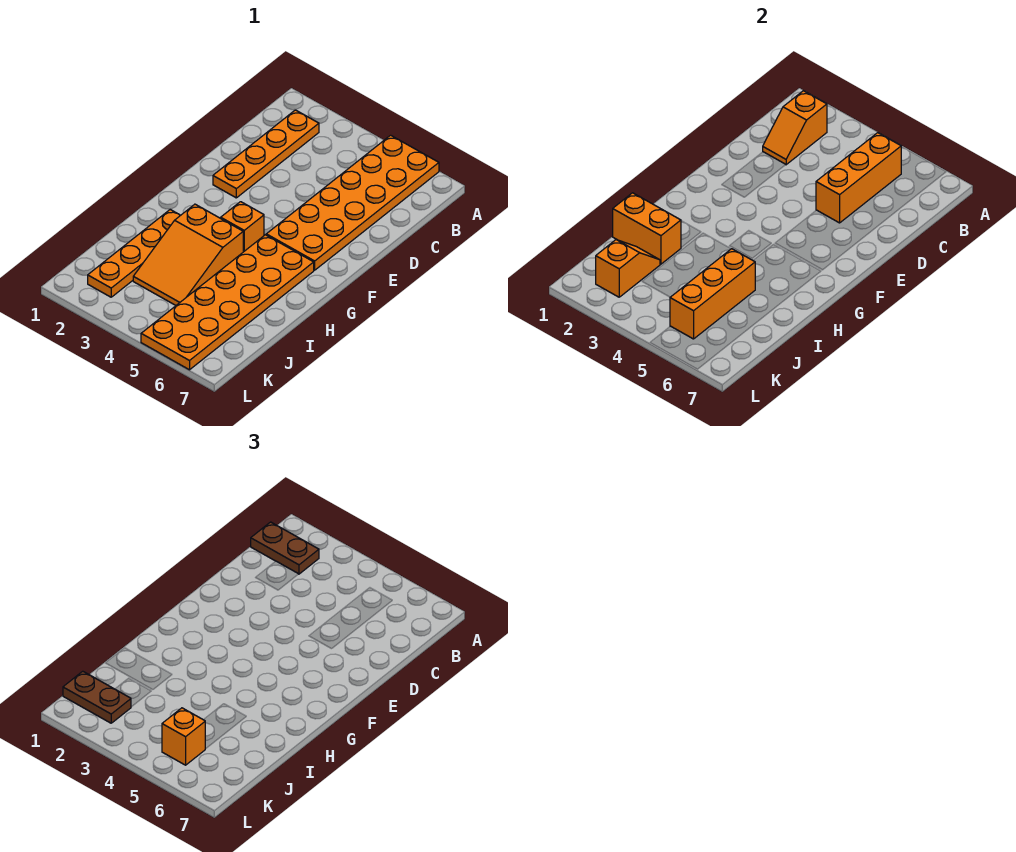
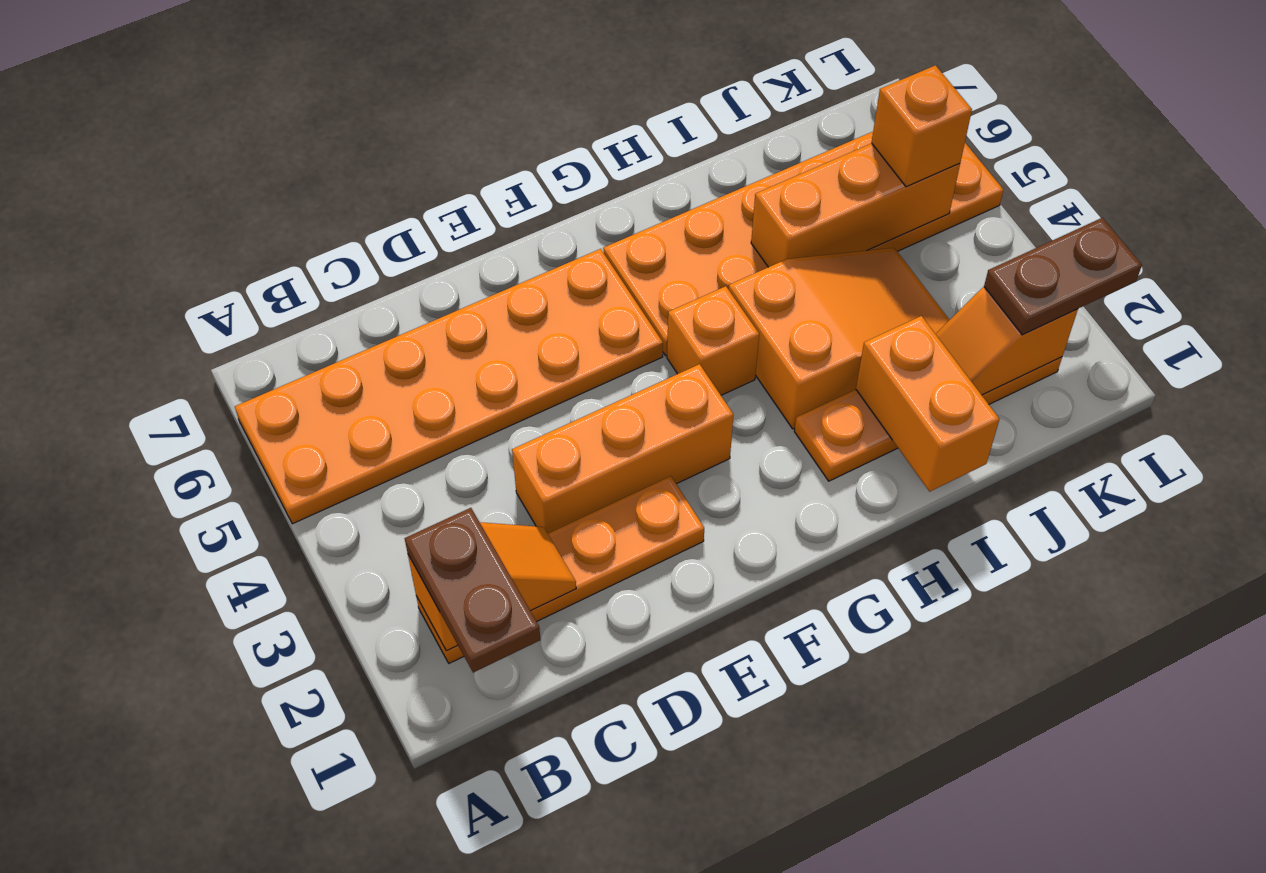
orange brick B5:D5 level 2 -> orange brick D3:F3 level 1
brown plate K1:K2 level 3 -> brown plate K2:L2 level 3

